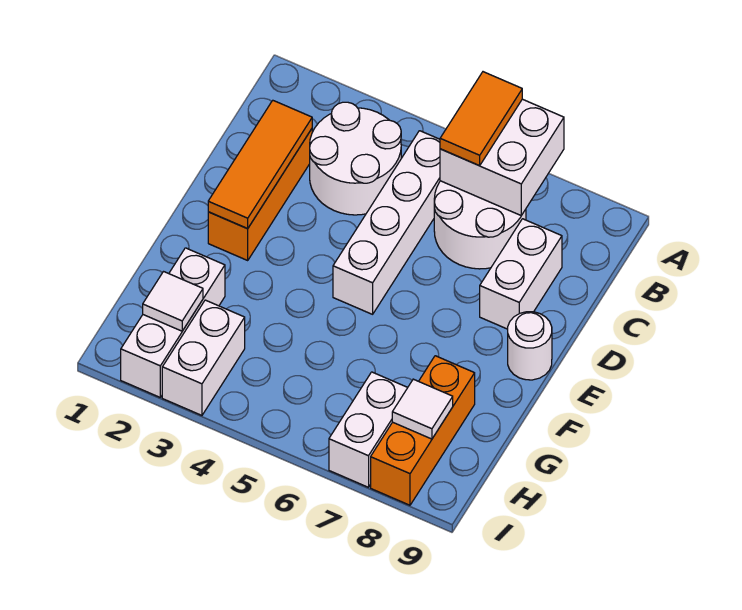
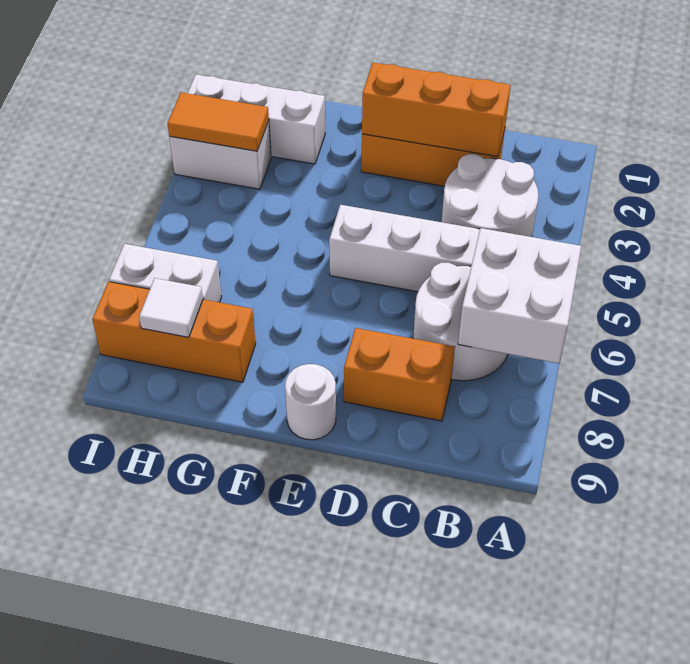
orange tile A6:B6 level 3 -> orange tile H3:I3 level 2
orange tile C2:E2 level 2 -> orange brick C2:E2 level 2
white brick C8:D8 level 1 -> orange brick C8:D8 level 1
white tile H2 level 2 -> none

